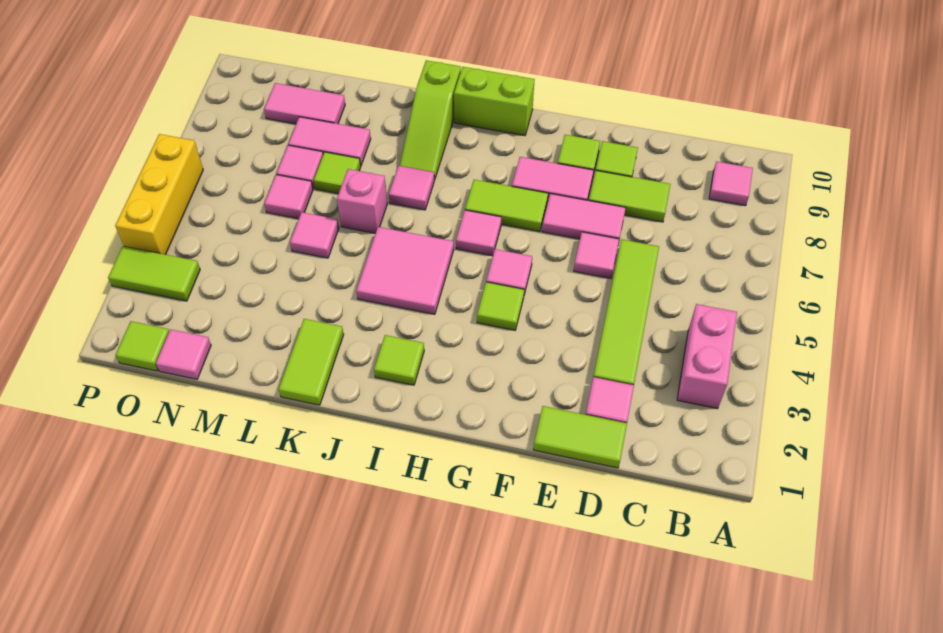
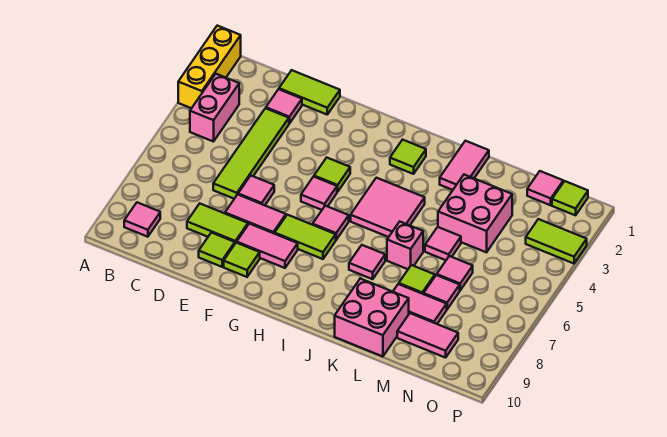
lime brick H10:I10 level 1 -> none
lime slope J8:J10 level 1 top 10 -> none
lime tile K1:K2 level 1 -> pink tile K1:K2 level 1
none -> pink brick K9:L10 level 1
none -> pink brick L3:M4 level 1
yellow brick P4:P6 level 1 -> yellow brick A1:A3 level 1

